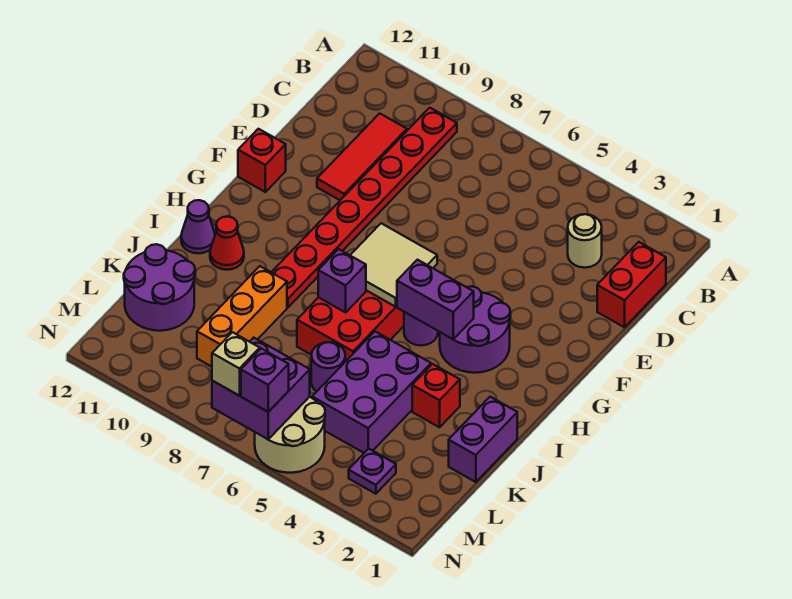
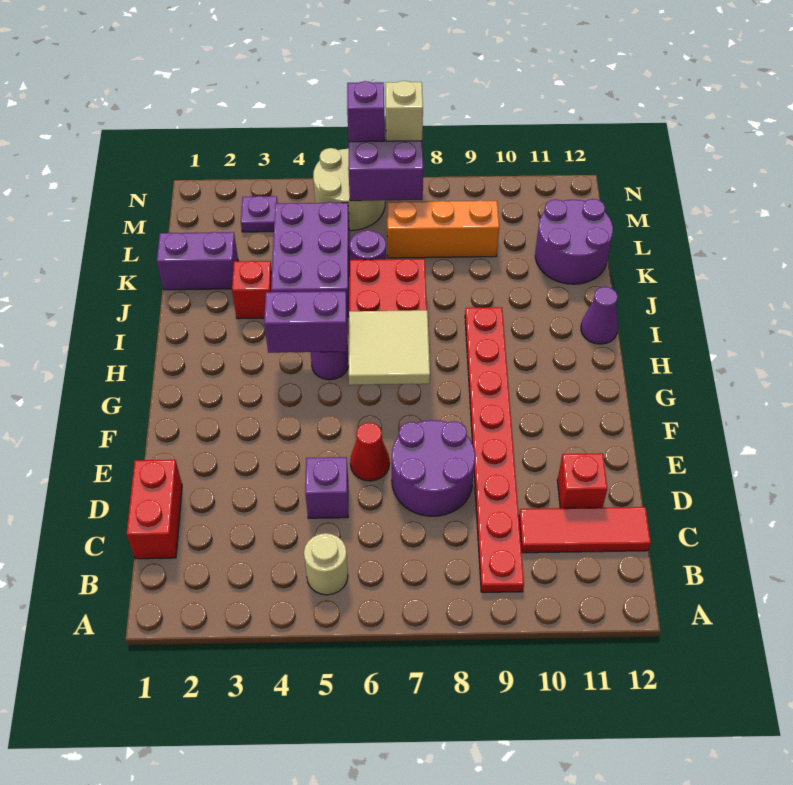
tan round brick C3 level 1 -> tan round brick B5 level 1
red tile C10:E10 level 1 -> red tile C10:C12 level 1
red brick F12 level 1 -> red brick D11 level 1
purple round brick G3:H4 level 1 -> purple round brick D7:E8 level 1
purple brick I7 level 2 -> purple brick D5 level 1
red cone I11 level 1 -> red cone E6 level 1
purple brick J1:K1 level 1 -> purple brick K1:K2 level 1
orange brick J9:L9 level 1 -> orange brick L7:L9 level 1

